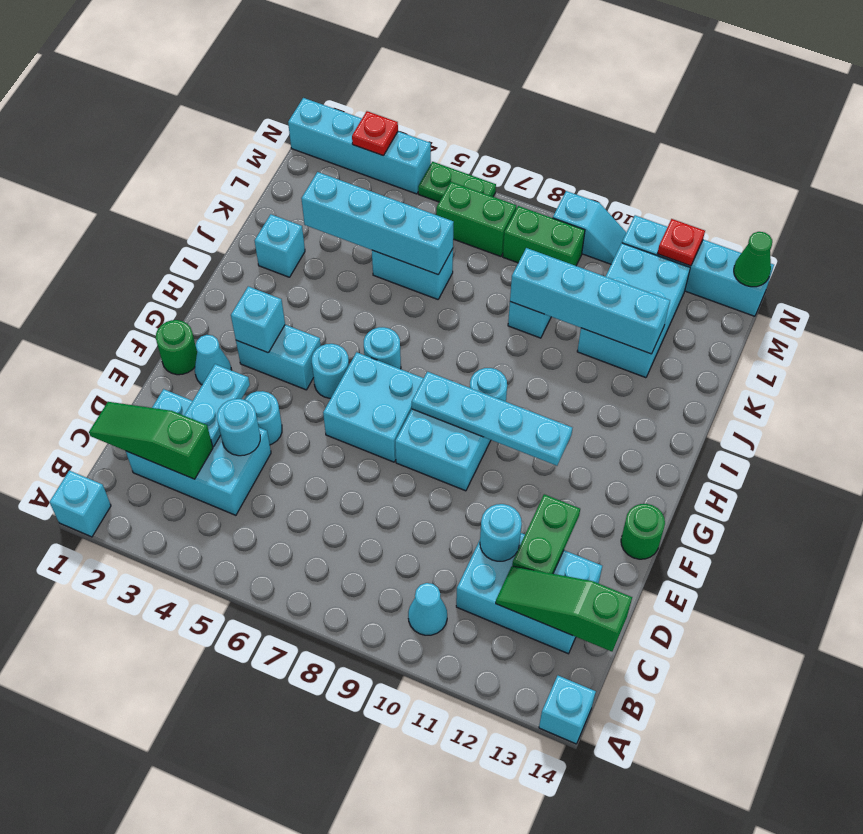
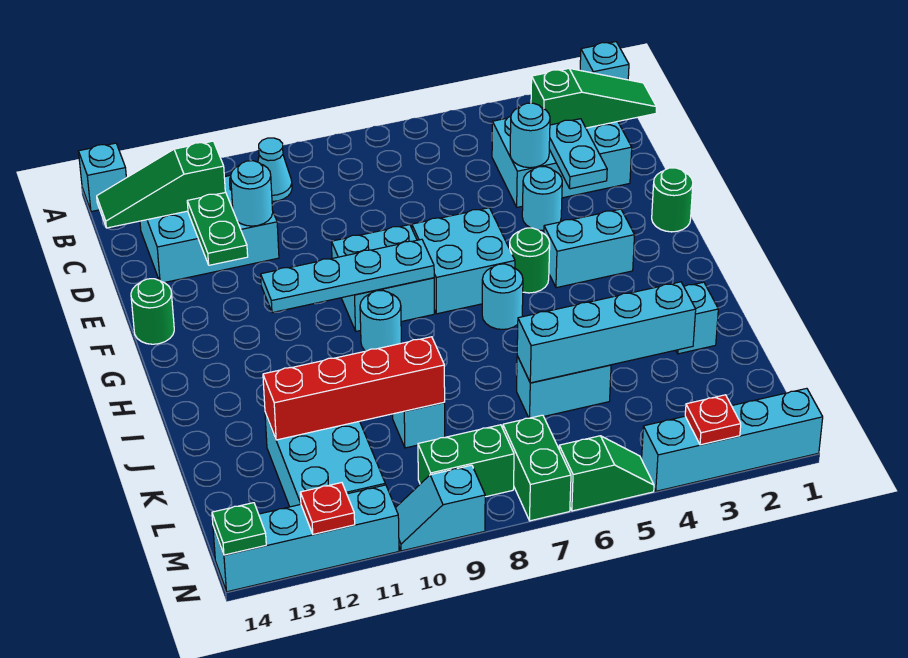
green slope C12:C14 level 2 top 14 -> green slope C12:C14 level 2 top 12
cyan cone F2 level 1 -> none
cyan brick G3 level 2 -> none
cyan round brick G5 level 1 -> green round brick G5 level 1
cyan brick K9:K12 level 2 -> red brick K9:K12 level 2
green brick M6:M7 level 1 -> green brick M7:N7 level 1
green plate N5:N6 level 1 -> green slope N5:N6 level 1 top 6
green cone N14 level 2 -> green plate N14 level 2

